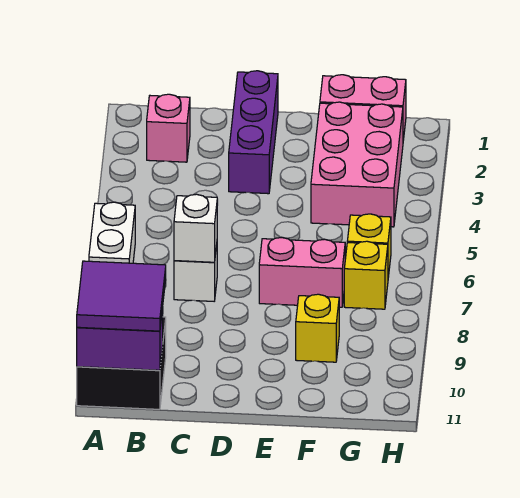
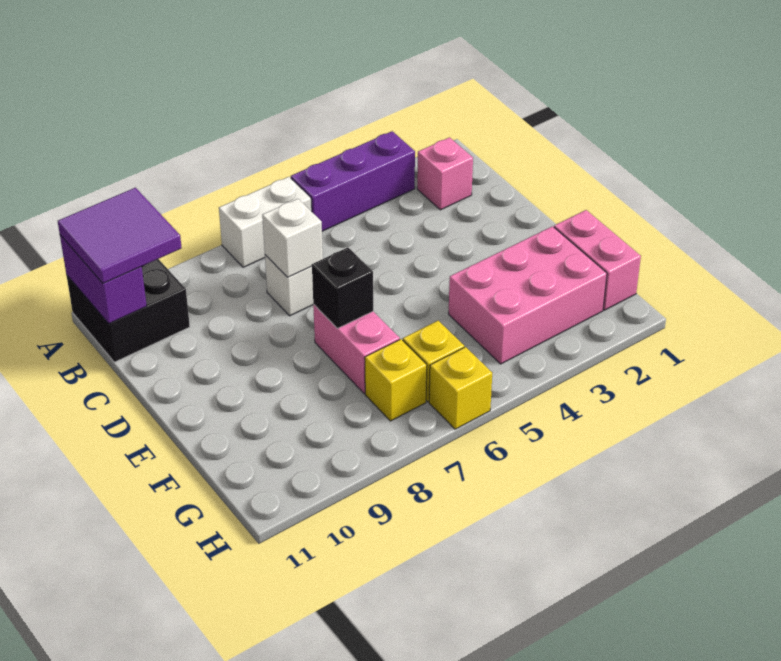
purple brick D1:D3 level 1 -> purple brick A3:A5 level 1
none -> black brick E7 level 2
yellow brick F9 level 1 -> yellow brick H6 level 1

